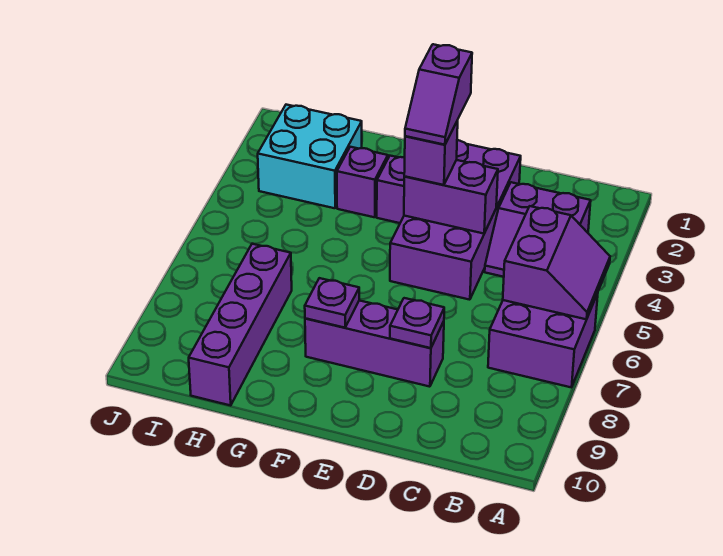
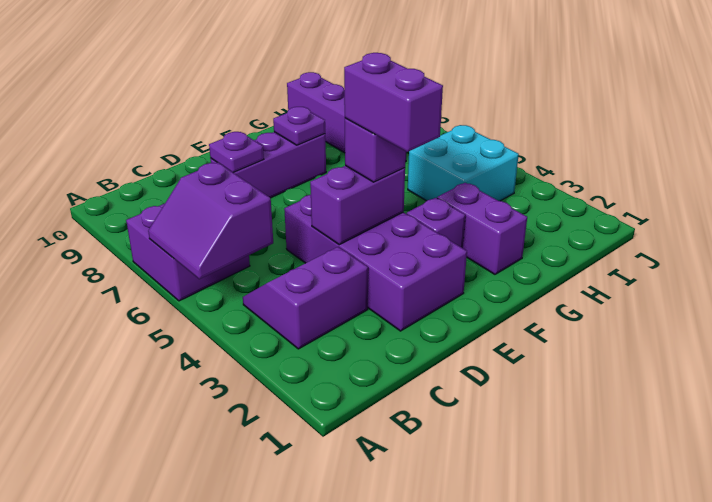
purple slope E3:E4 level 4 top 3 -> purple brick E3:E4 level 4
purple brick G3 level 1 -> purple brick G2:G3 level 1
cyan brick H2:I3 level 1 -> cyan brick H4:I5 level 1

